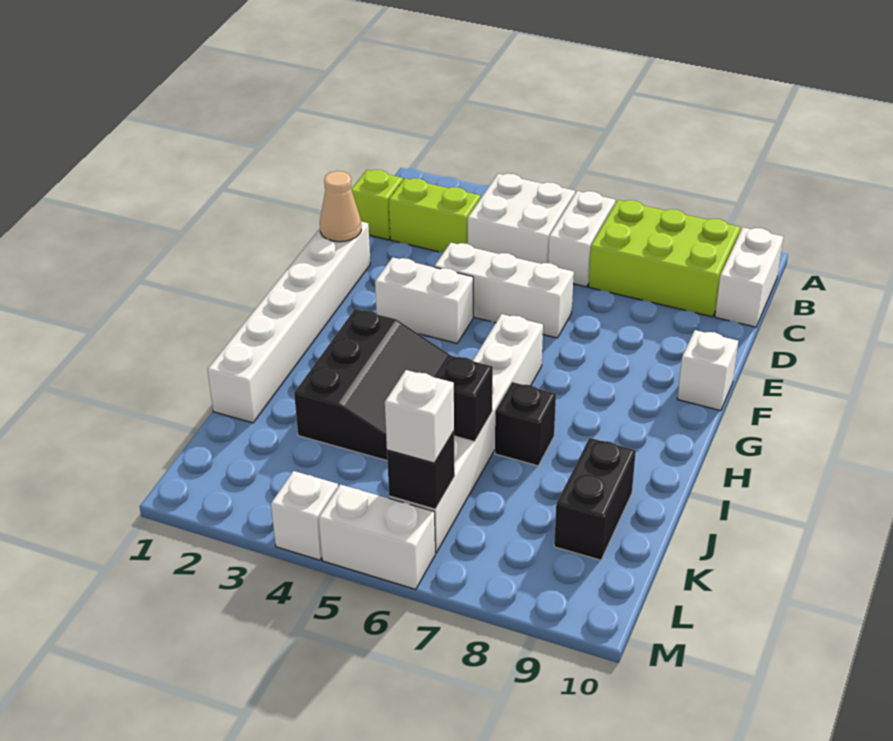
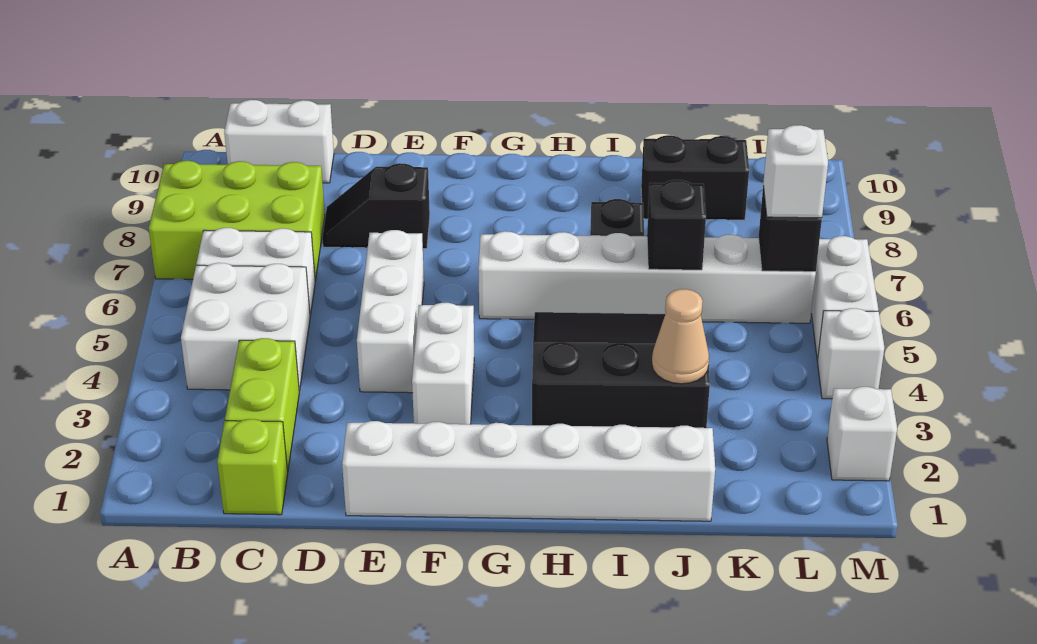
lime brick B7:C9 level 1 -> lime brick A7:C8 level 1
none -> black slope D8:E8 level 1 top E
tan cone E1 level 2 -> tan cone J3 level 2
white brick F10 level 1 -> white brick M2 level 1

